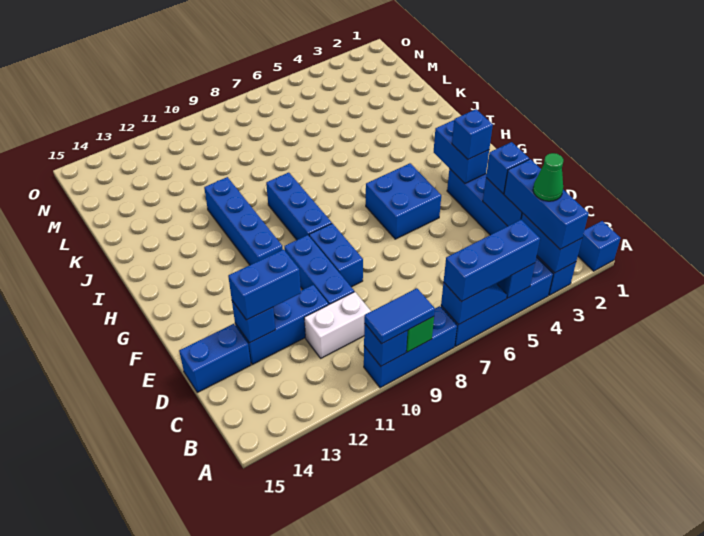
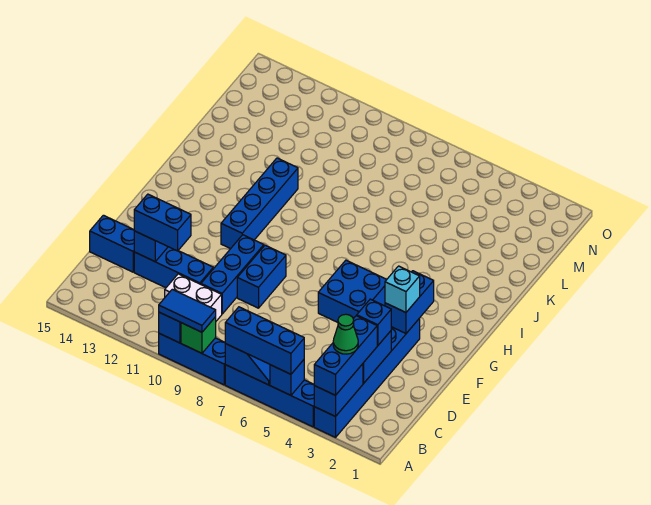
blue brick A1 level 1 -> none
blue brick F3 level 3 -> cyan brick F3 level 3
blue brick G9:I9 level 1 -> none

